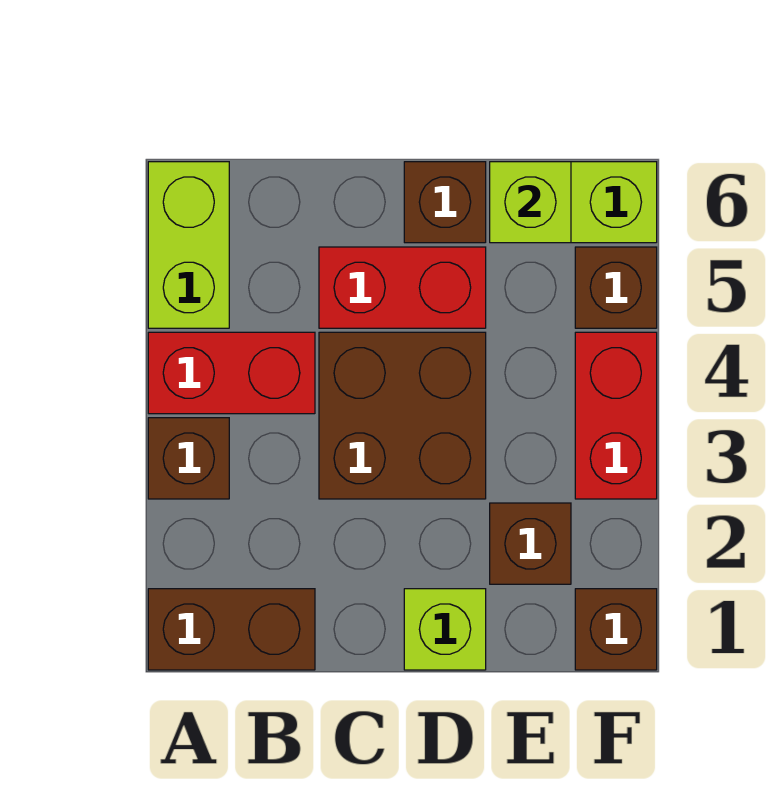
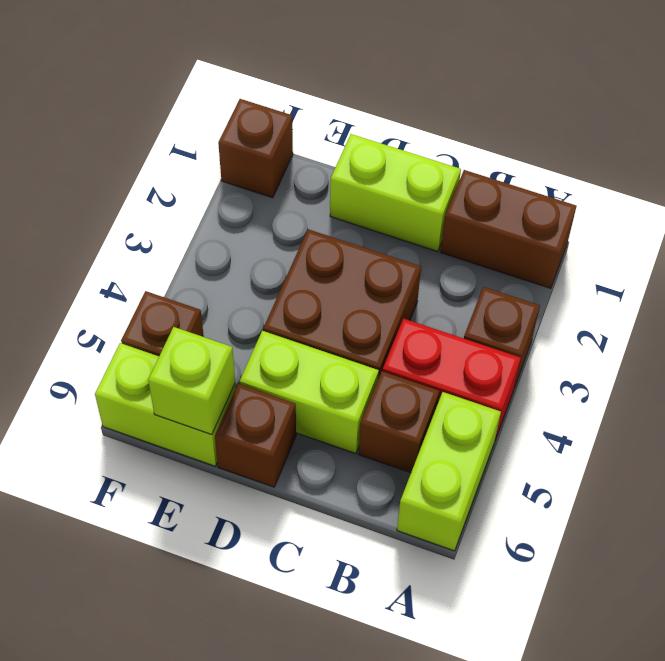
red brick C5:D5 level 1 -> lime brick C5:D5 level 1
lime brick D1 level 1 -> lime brick C1:D1 level 1
brown brick E2 level 1 -> brown brick B5 level 1
red brick F3:F4 level 1 -> none

